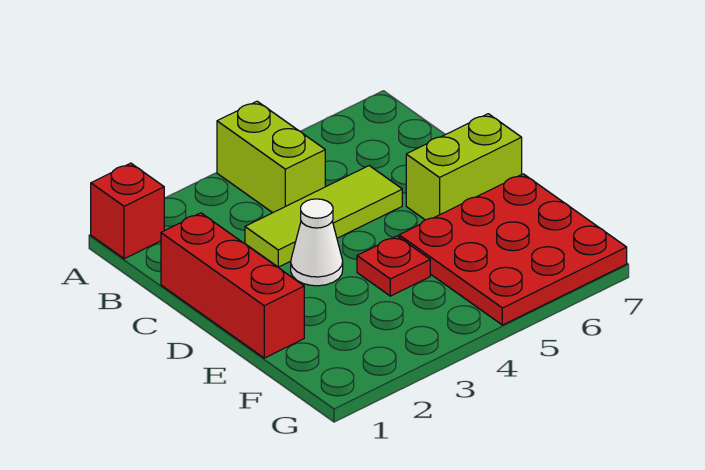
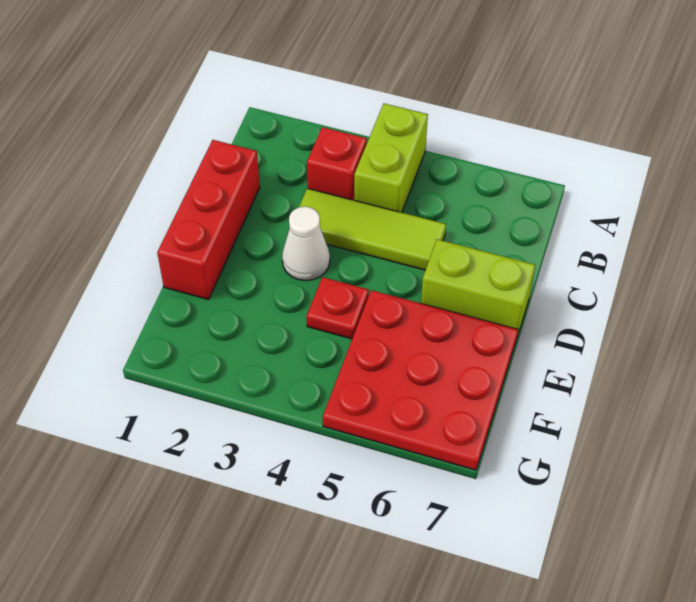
red brick A1 level 1 -> red brick B3 level 1

